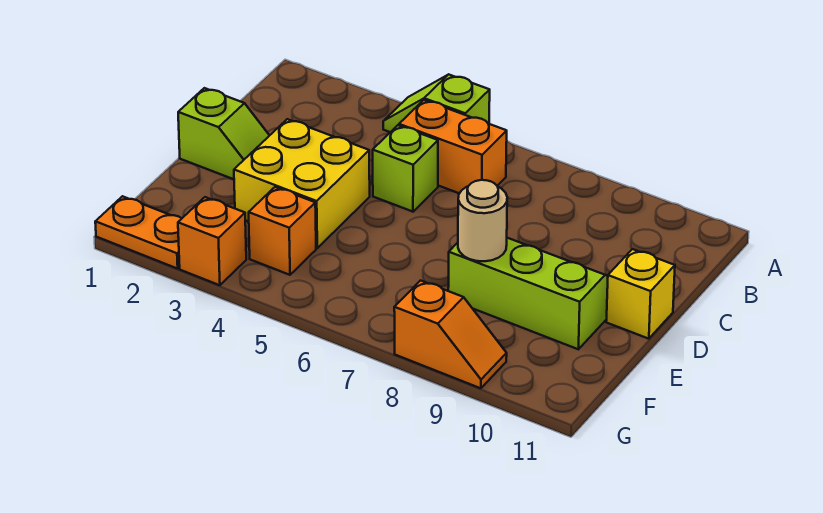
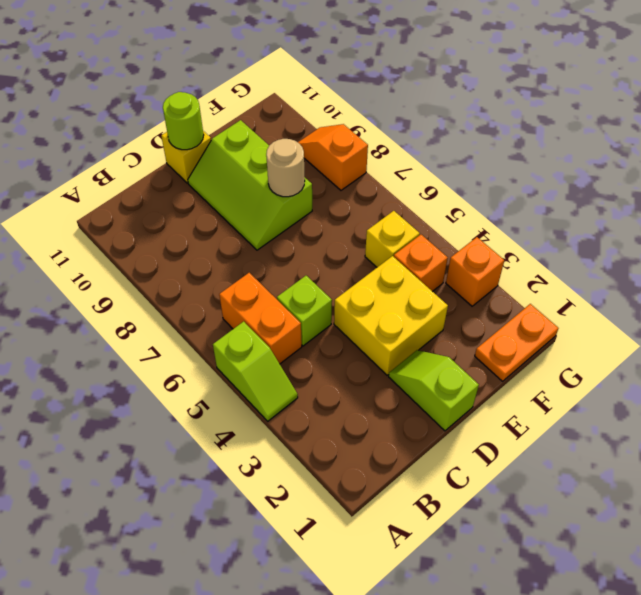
none -> lime round brick D11 level 2
none -> yellow brick F5 level 1
orange plate G1:G2 level 1 -> orange plate F1:G1 level 1

